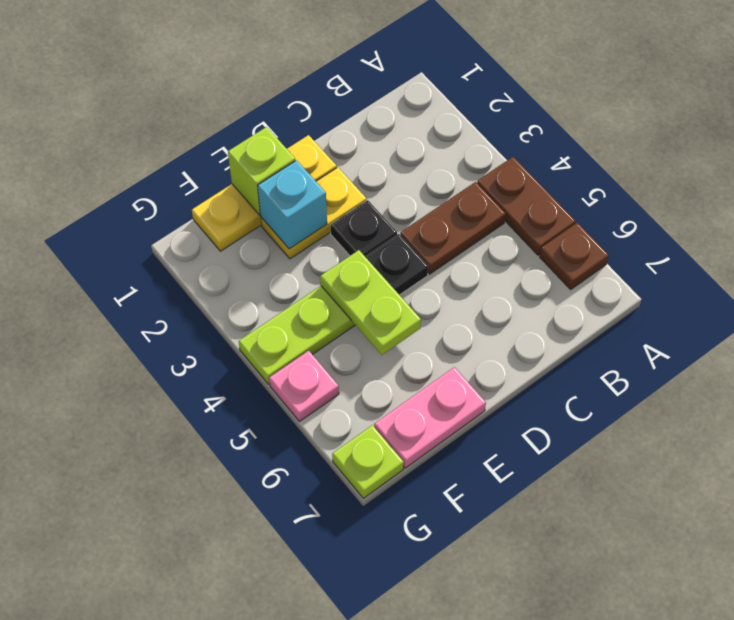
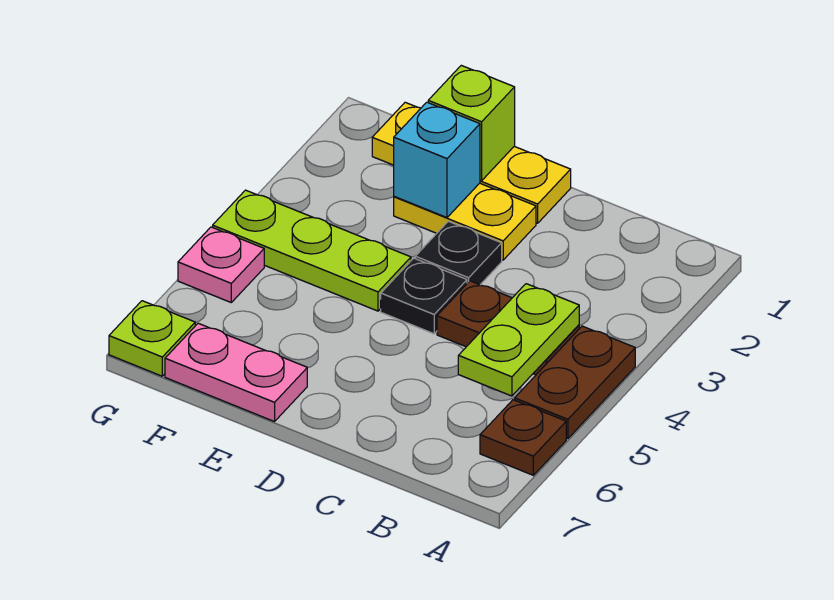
lime plate E4:E5 level 2 -> lime plate B4:B5 level 2

